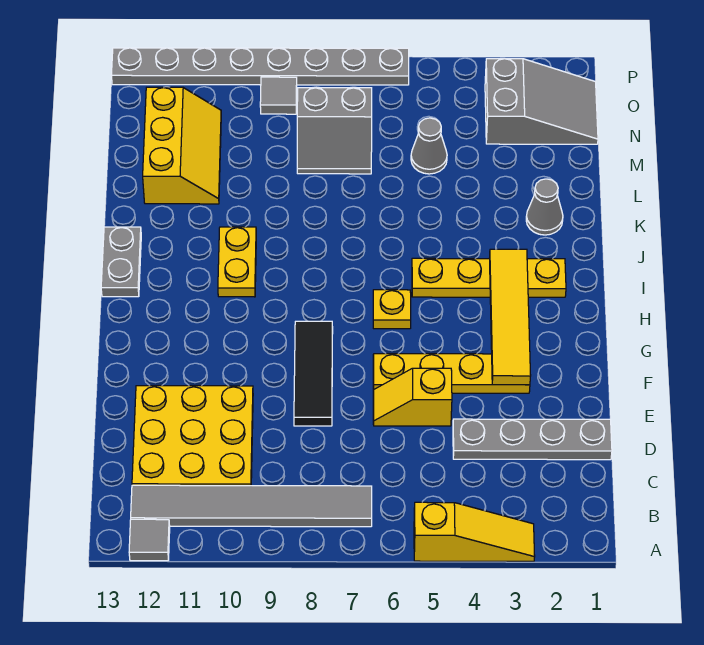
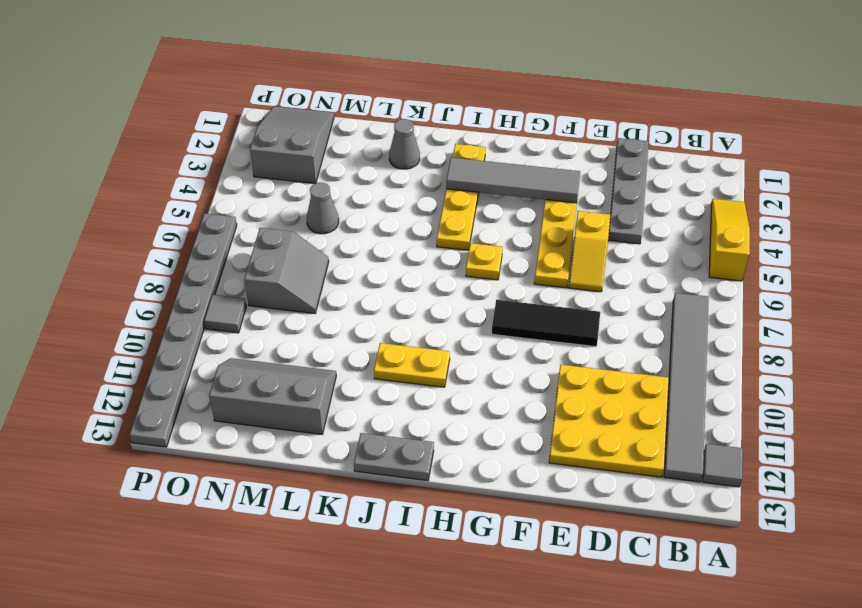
yellow tile F3:I3 level 2 -> grey tile F3:I3 level 2
yellow slope L11:N12 level 1 top 12 -> grey slope L11:N12 level 1 top 12

